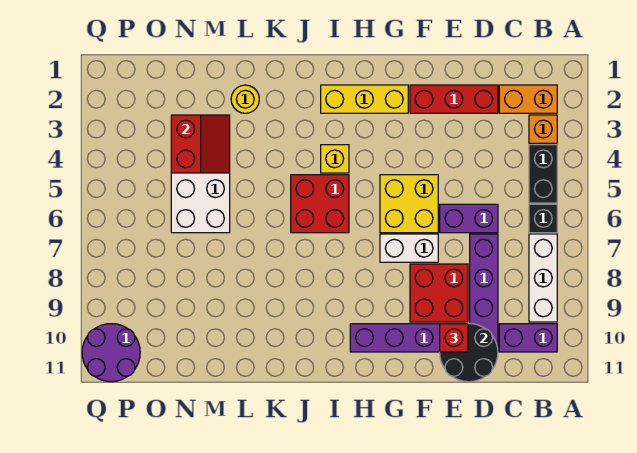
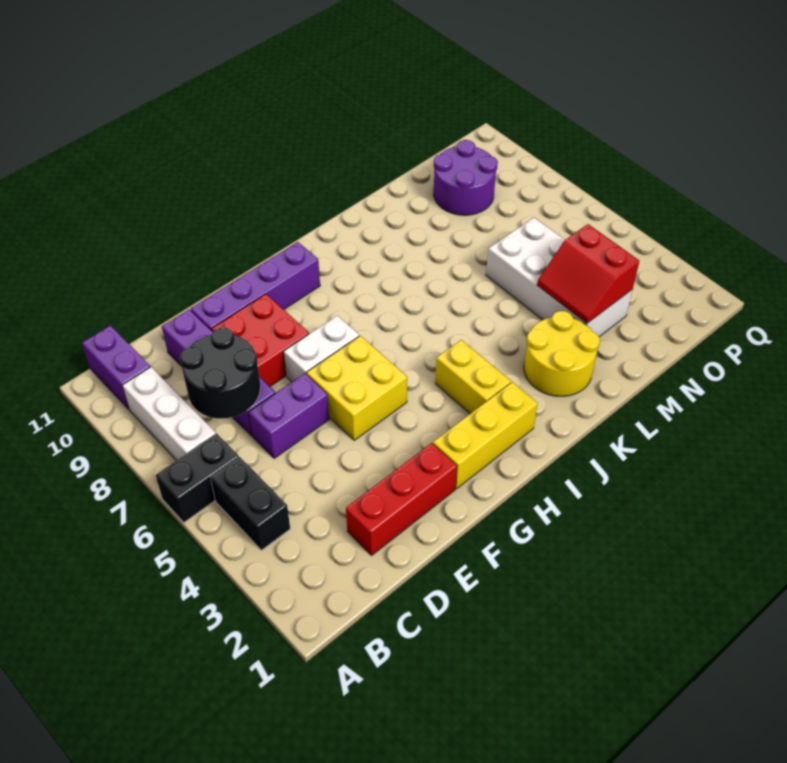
orange brick B2:C2 level 1 -> none
orange brick B3 level 1 -> none
black brick B6 level 1 -> black brick A6:B6 level 1
purple brick B10:C10 level 1 -> purple brick B10:B11 level 1
black round brick D10:E11 level 2 -> black round brick C7:D8 level 2
red brick E10 level 3 -> none
yellow brick I4 level 1 -> yellow brick I3:I4 level 1
red brick I5:J6 level 1 -> none
yellow round brick L2 level 1 -> yellow round brick K2:L3 level 1
purple round brick P10:Q11 level 1 -> purple round brick N9:O10 level 1

